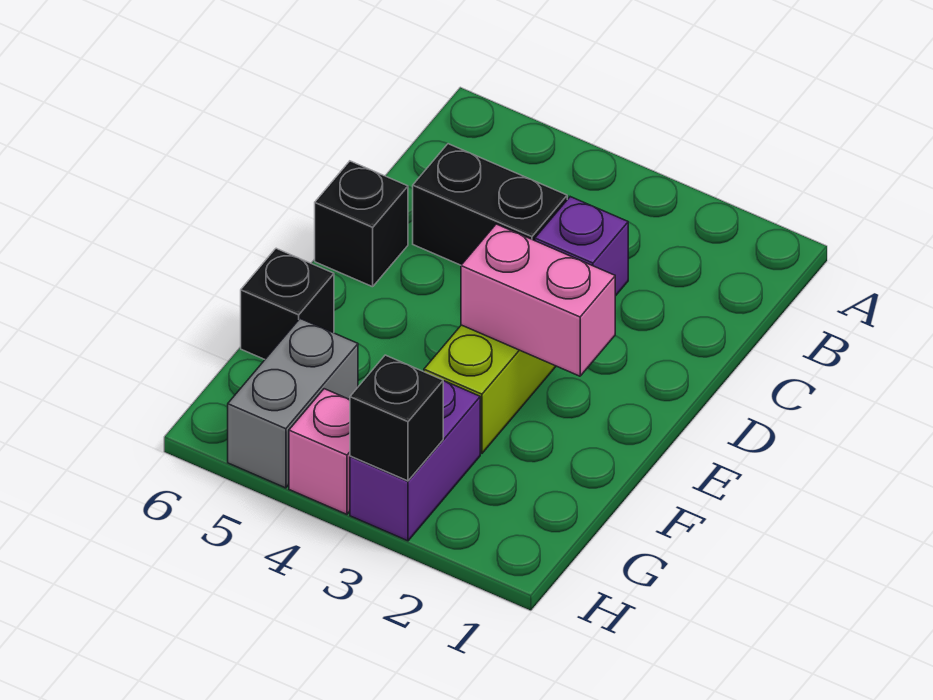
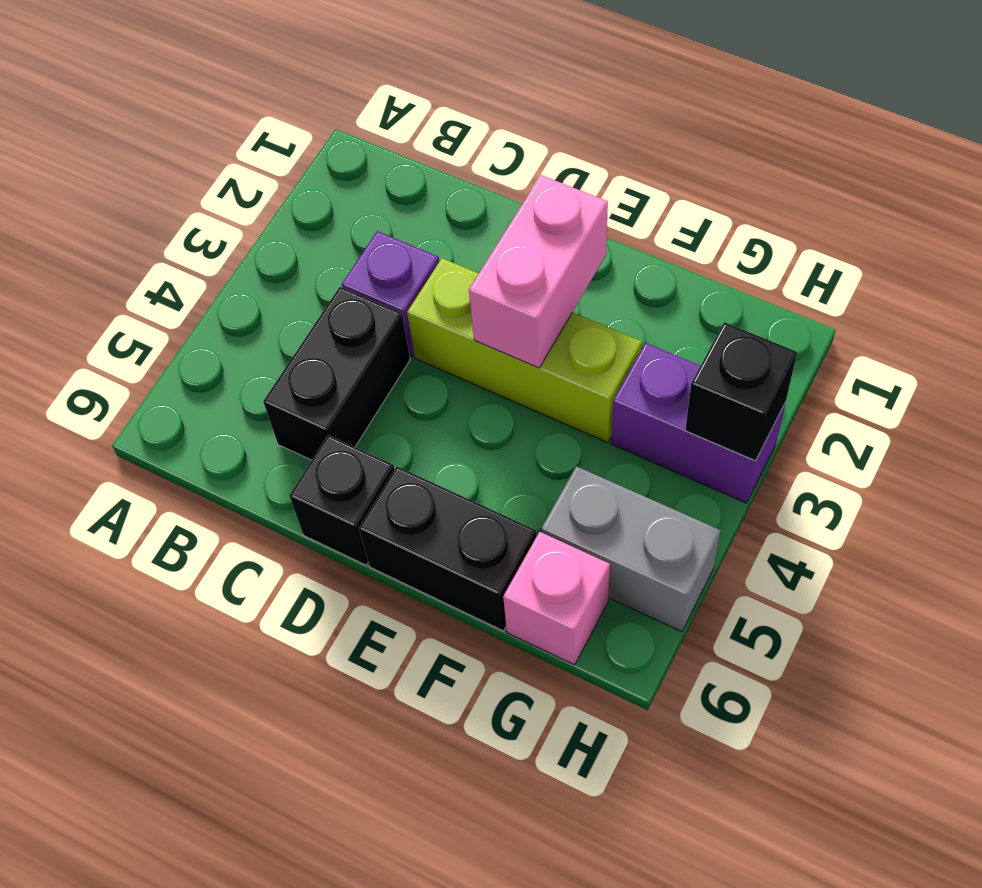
black brick F6 level 1 -> black brick E6:F6 level 1
pink brick H4 level 1 -> pink brick G6 level 1

